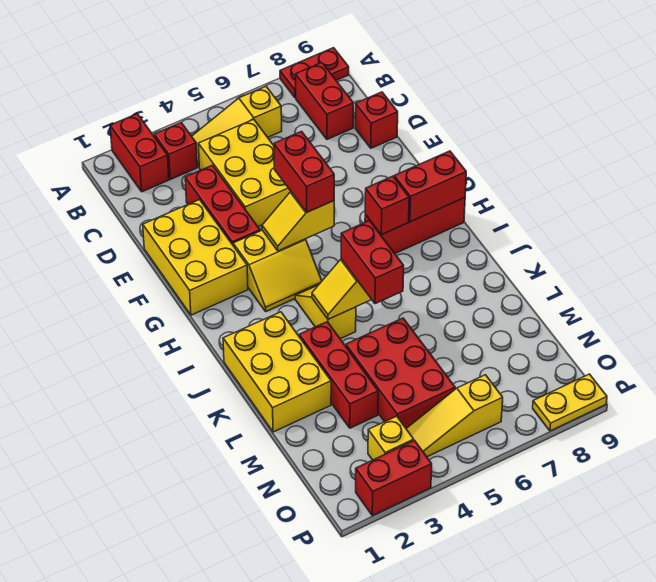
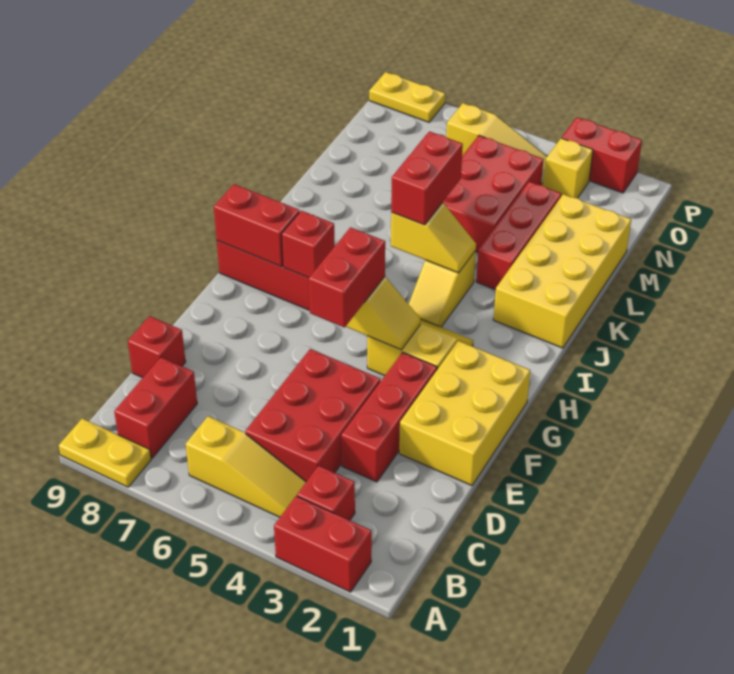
red brick A2:B2 level 1 -> red brick A2:A3 level 1
red plate A8:A9 level 1 -> yellow plate A8:A9 level 1
yellow brick C4:E5 level 1 -> red brick C4:E5 level 1
yellow brick J1:L2 level 1 -> yellow brick J1:M2 level 1

